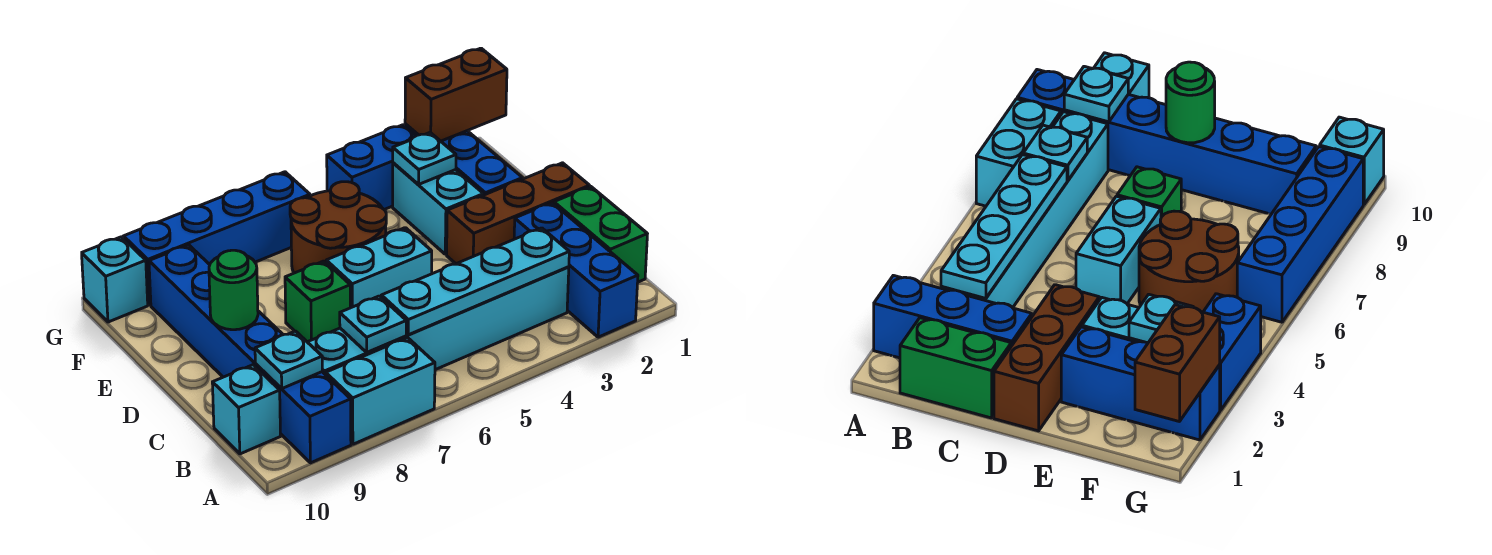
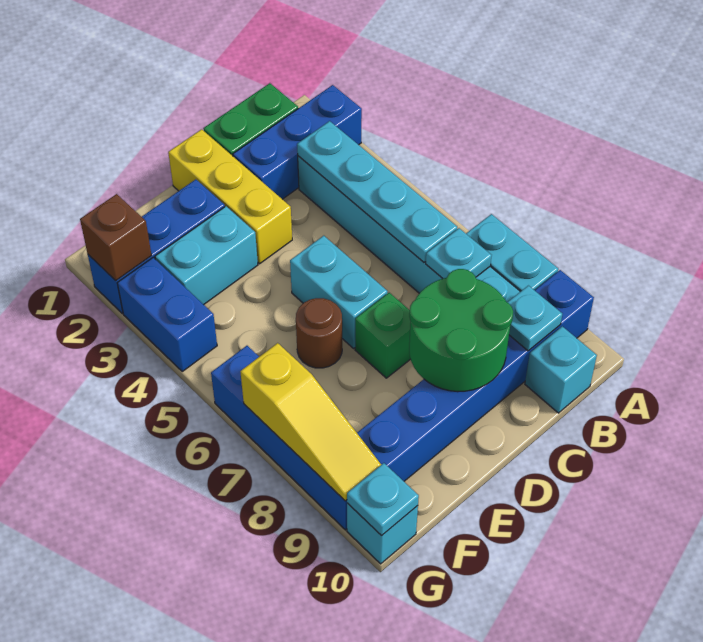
brown brick D1:D3 level 1 -> yellow brick D1:D3 level 1
green round brick D9 level 2 -> green round brick C8:D9 level 2
brown round brick E5:F6 level 1 -> brown round brick E6 level 1
cyan plate F3 level 2 -> cyan plate G10 level 2
brown brick G1:G2 level 2 -> brown brick G2 level 2
none -> yellow slope G7:G9 level 2 top 7

